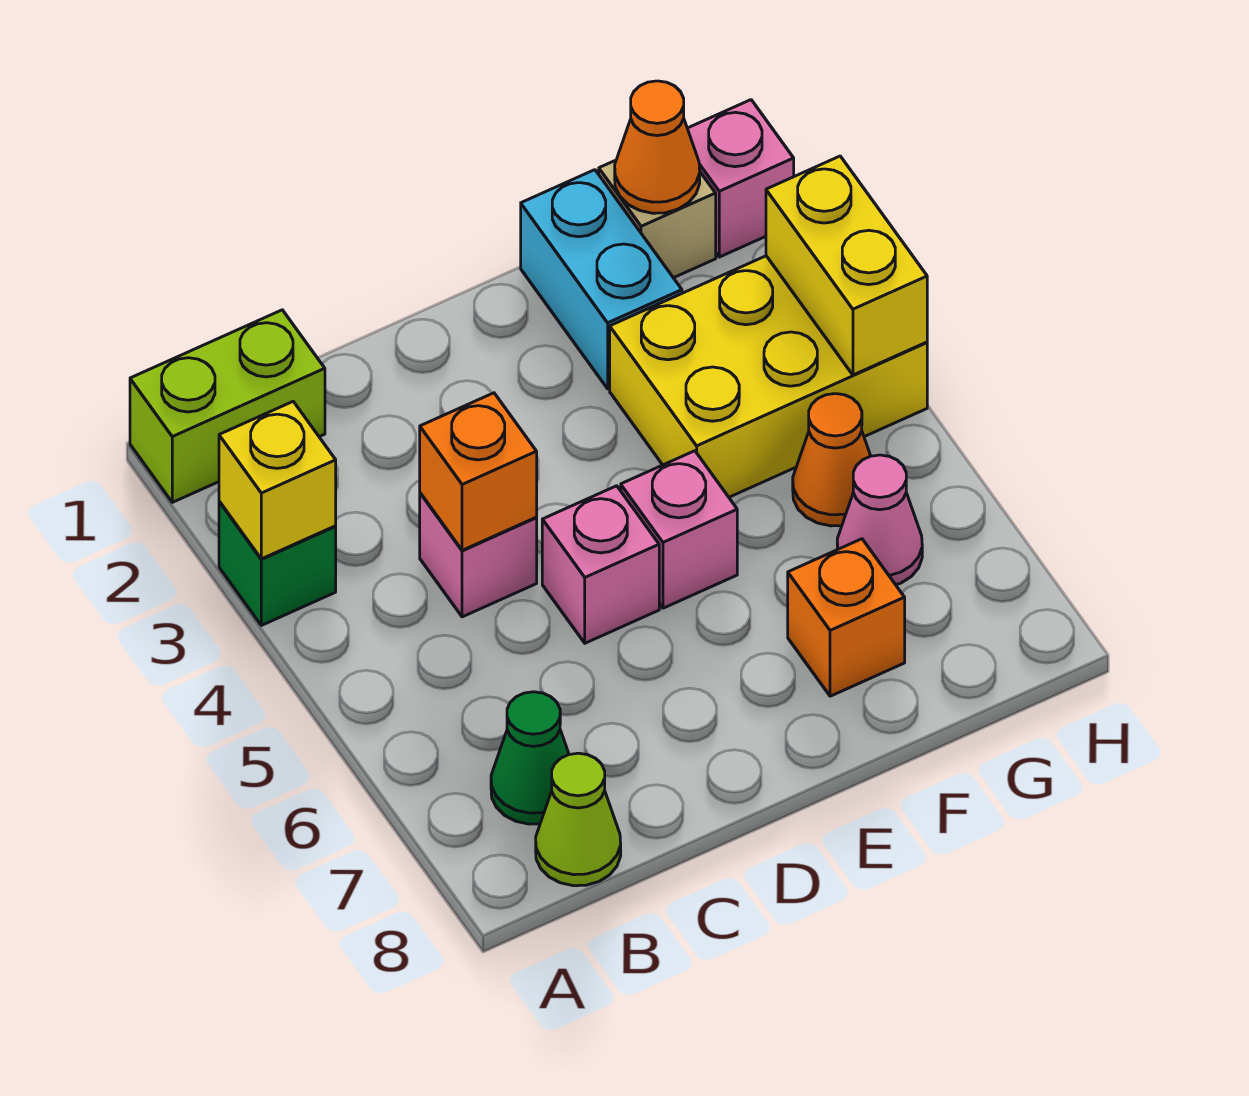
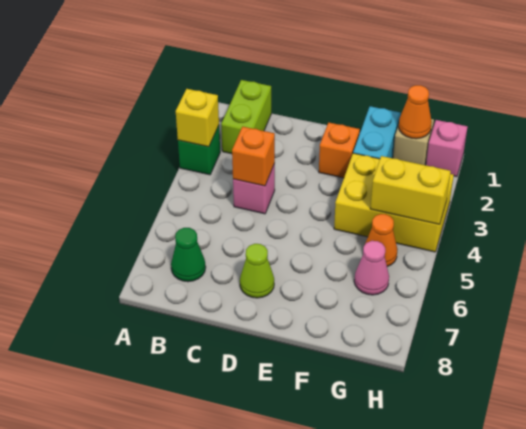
lime brick A1:B1 level 1 -> lime brick B1:B2 level 1
lime cone B8 level 1 -> lime cone D7 level 1
pink brick D5 level 1 -> none
pink brick E5 level 1 -> none
orange brick F7 level 1 -> orange brick E2 level 1
yellow brick H3:H4 level 2 -> yellow brick G4:H4 level 2

